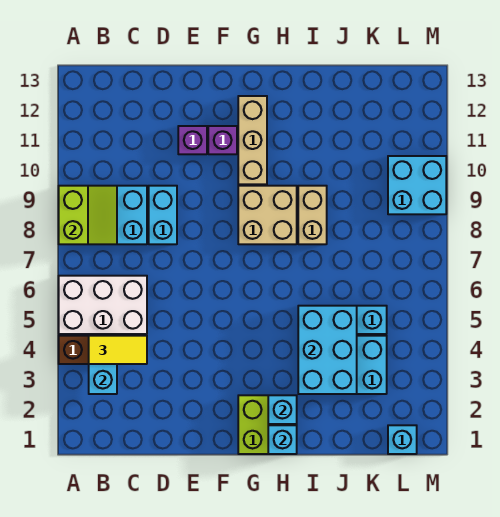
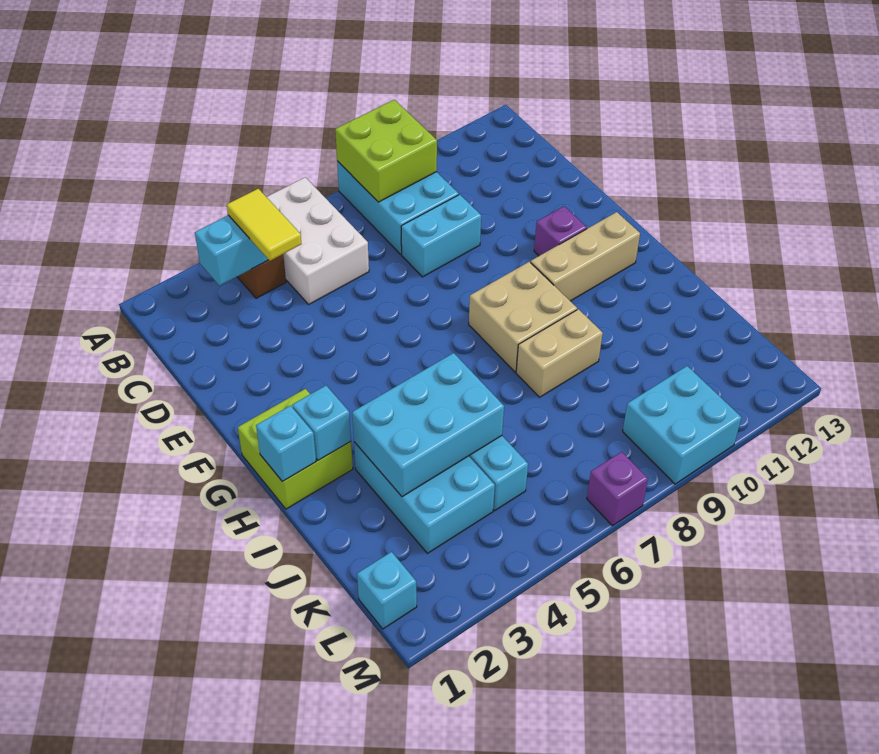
lime slope A8:B9 level 2 top A -> lime brick A8:B9 level 2
purple brick E11 level 1 -> purple brick M7 level 1

